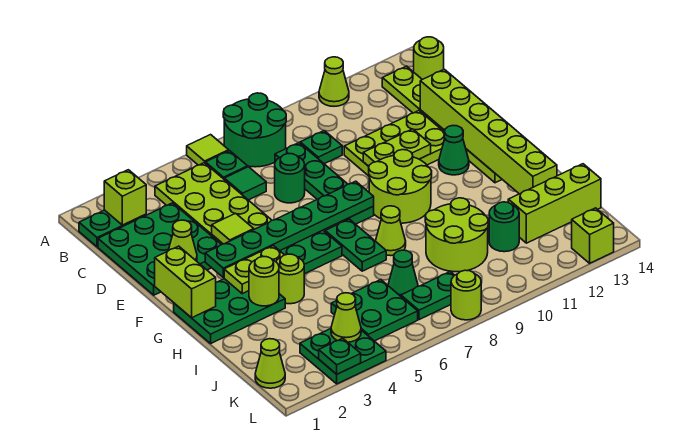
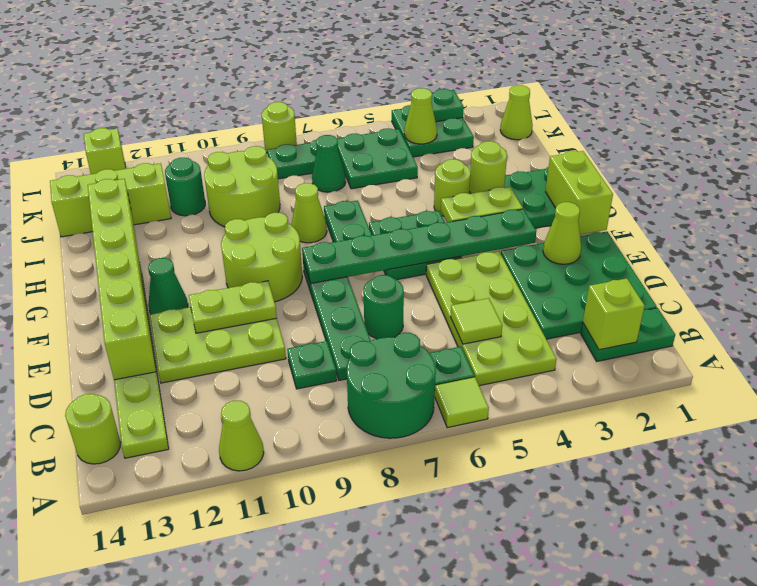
green tile C6 level 1 -> none
lime tile E4 level 2 -> lime tile C5 level 2

